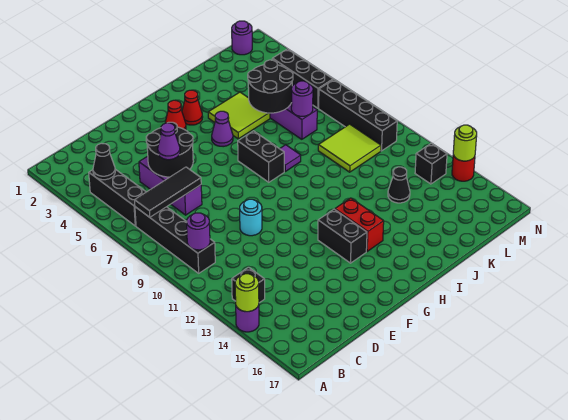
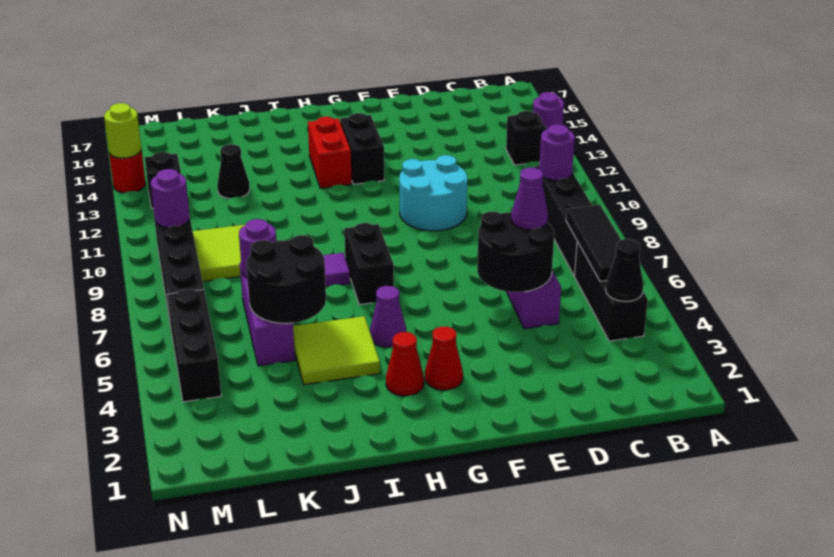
lime round brick A14 level 2 -> none
black tile B7:D7 level 2 -> black tile B5:B7 level 2
cyan round brick E10 level 1 -> cyan round brick E10:F11 level 1
purple round brick M1 level 1 -> purple round brick M10 level 2

